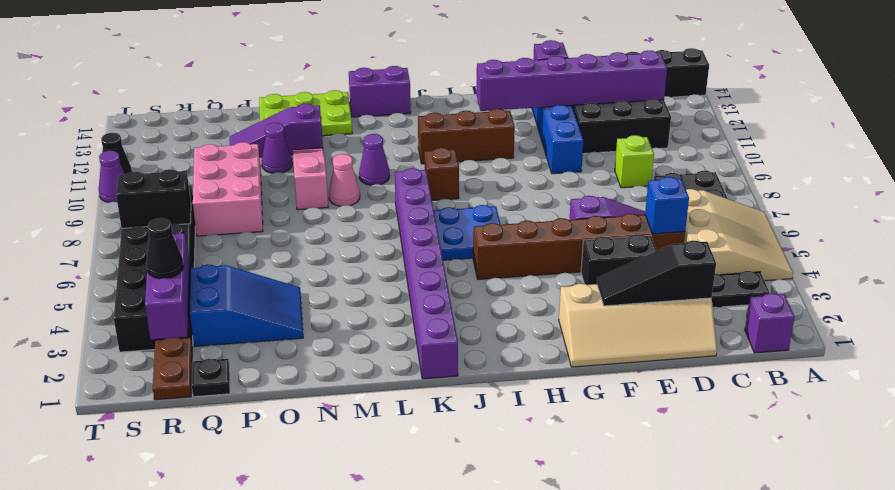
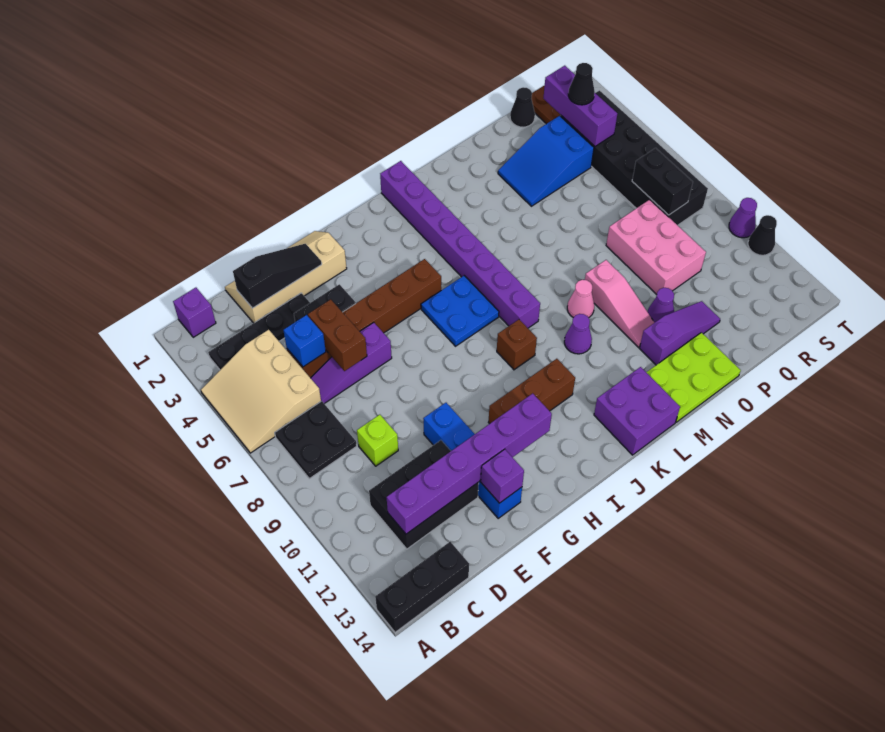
none -> brown brick E5:E6 level 2
purple brick K14:L14 level 1 -> purple brick K13:L14 level 1
black plate Q1 level 1 -> black cone Q1 level 1
black brick R7:S7 level 2 -> black brick R7:R8 level 2

